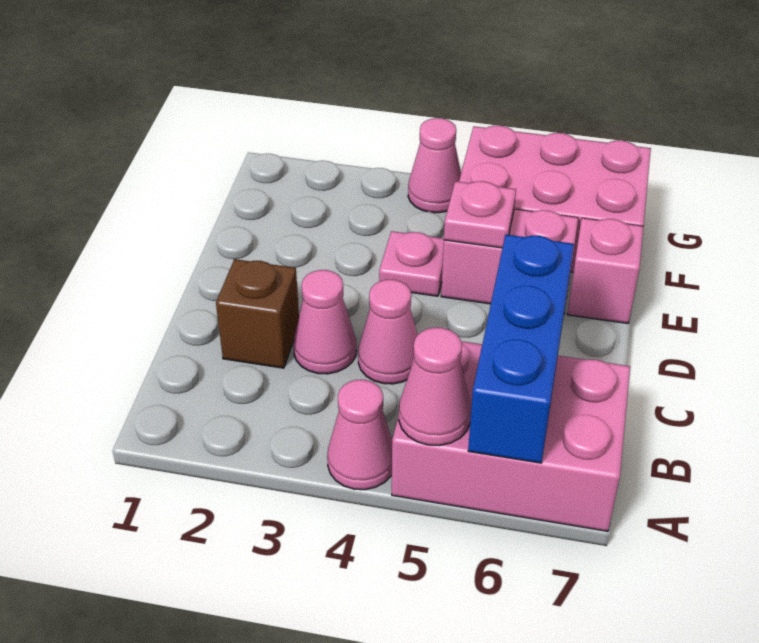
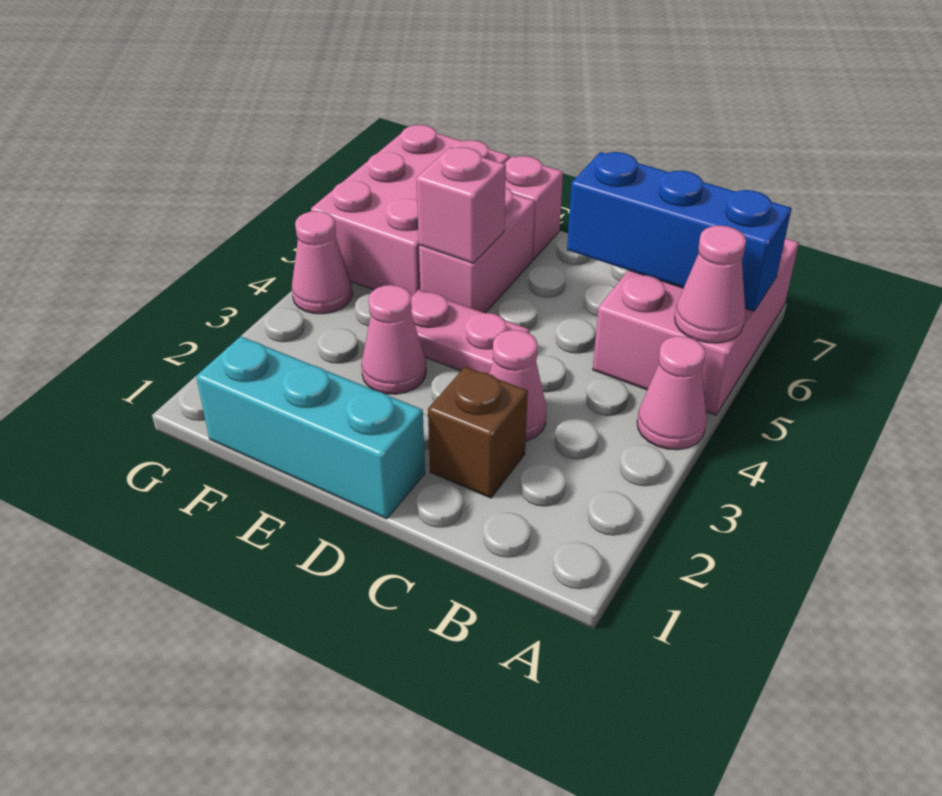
pink cone C4 level 1 -> pink cone E3 level 1
none -> cyan brick D1:F1 level 1
pink plate E4 level 1 -> pink plate D4:E4 level 1
pink plate E5 level 2 -> pink brick E5 level 2

